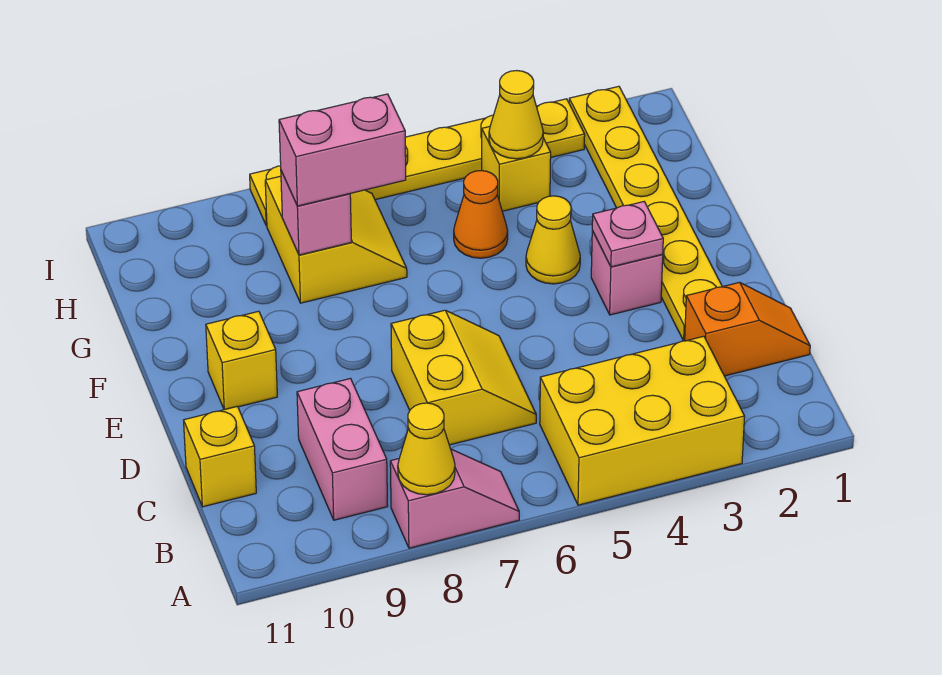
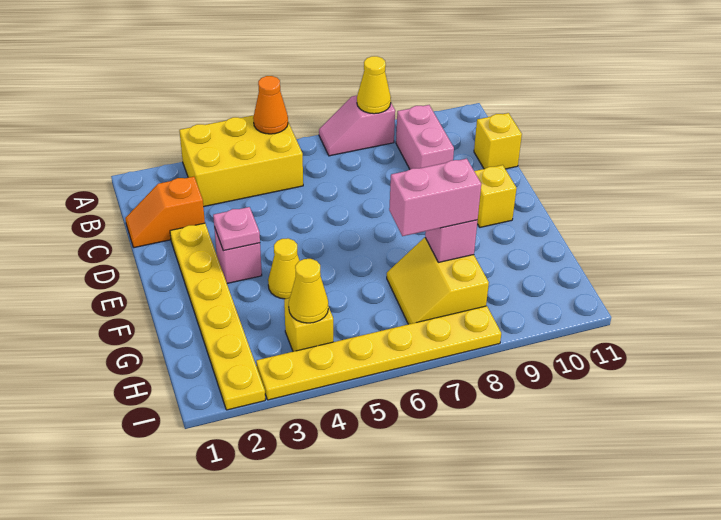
yellow slope C6:D7 level 1 top 7 -> none
orange cone G5 level 1 -> orange cone A5 level 2

